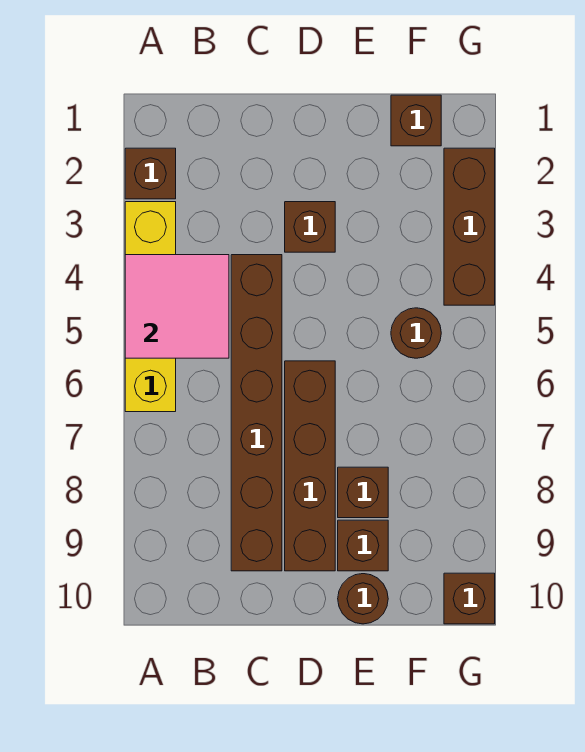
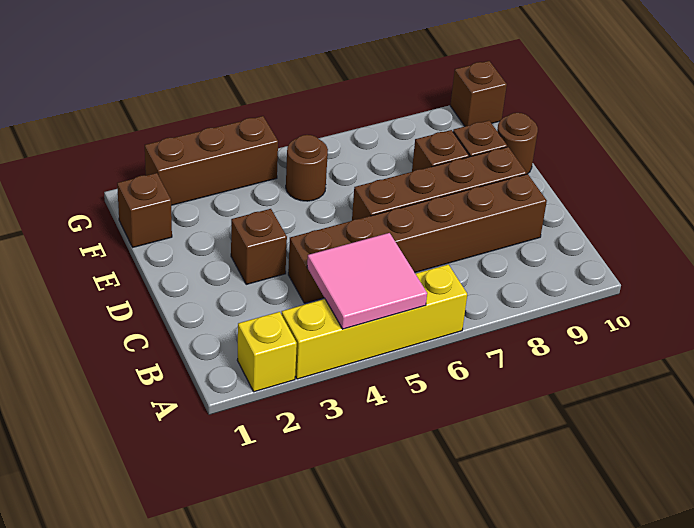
brown brick A2 level 1 -> yellow brick A2 level 1

